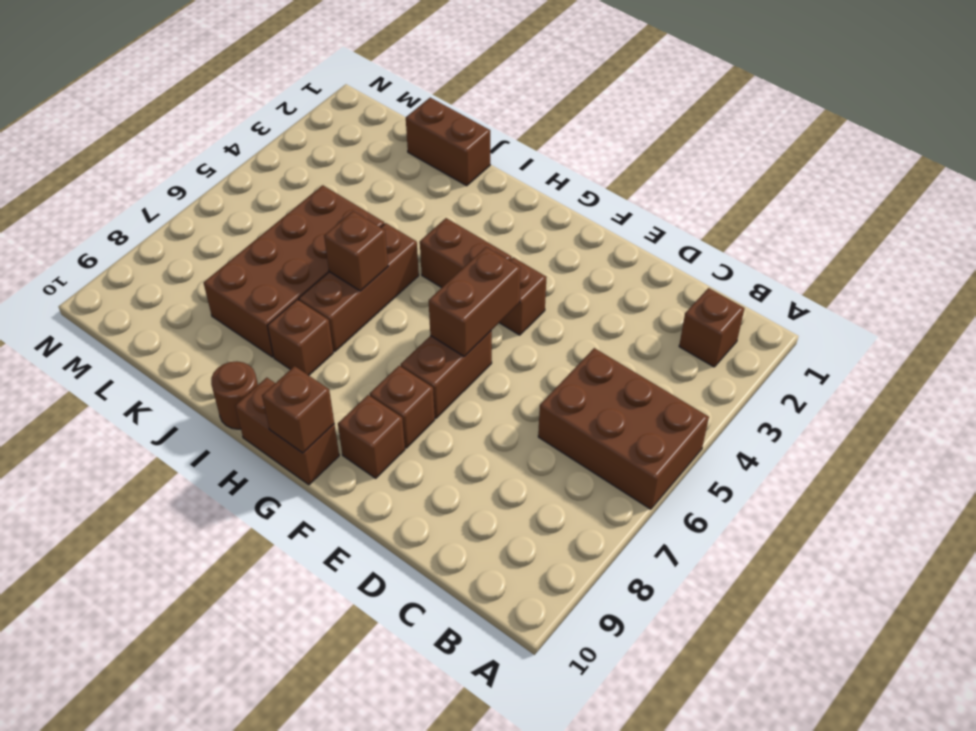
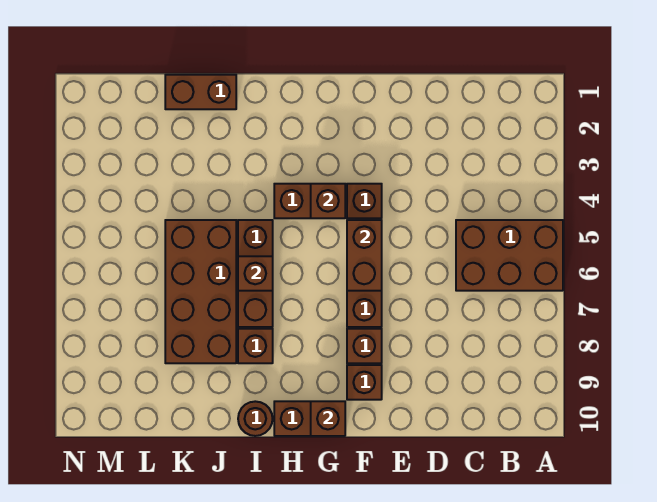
brown brick B2 level 1 -> brown brick G4 level 2

